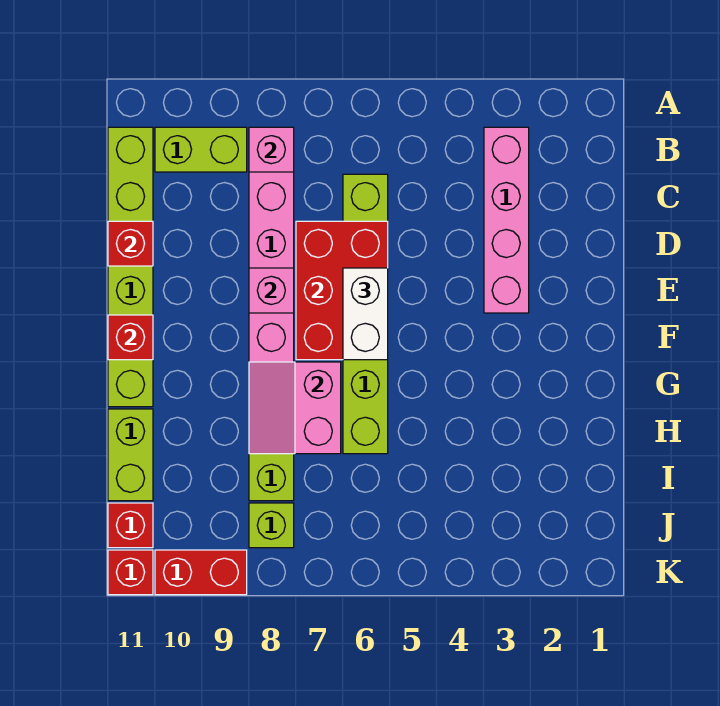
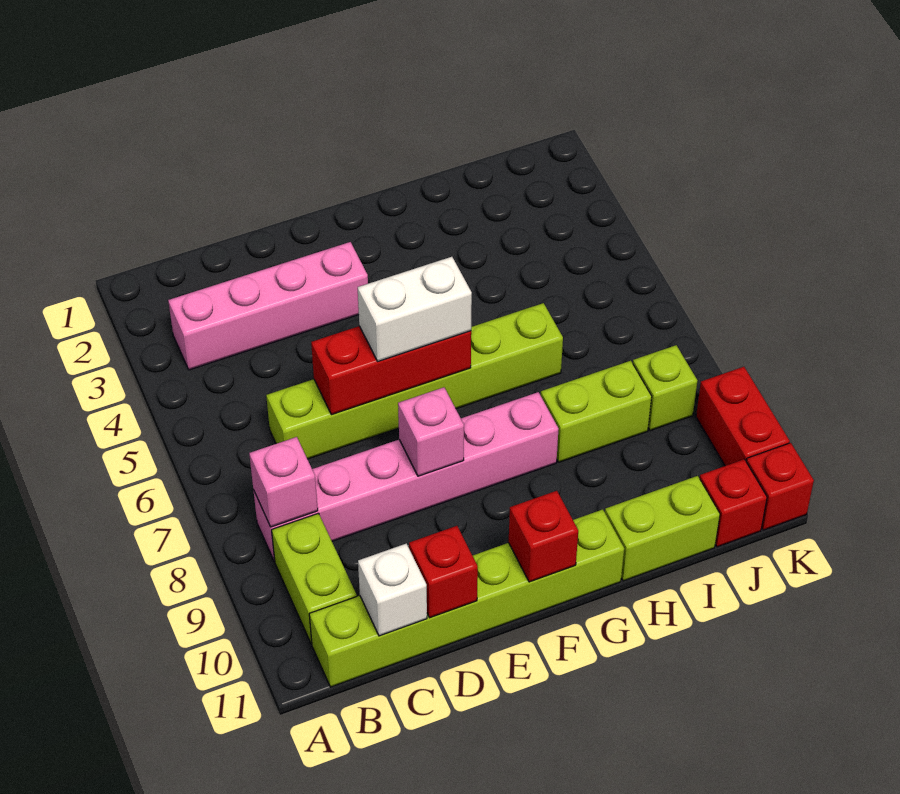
none -> white brick C11 level 2
red brick D6:F7 level 2 -> red brick D6:F6 level 2
pink slope G7:H8 level 2 top 7 -> none

